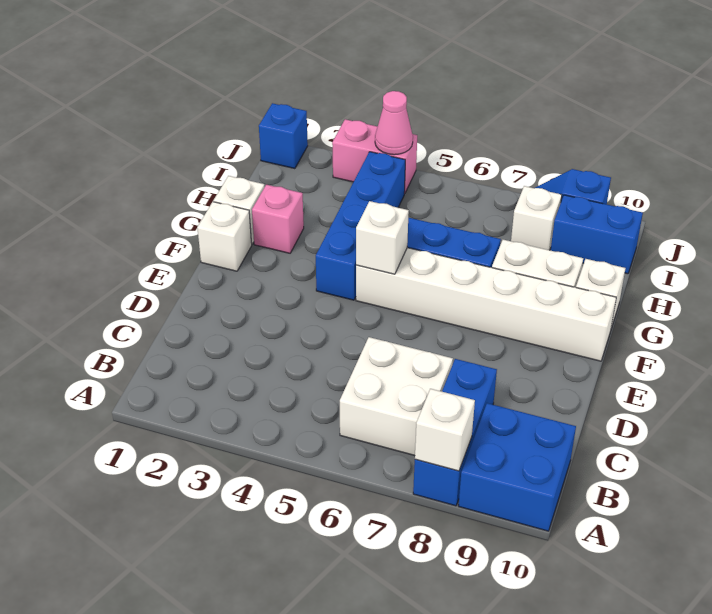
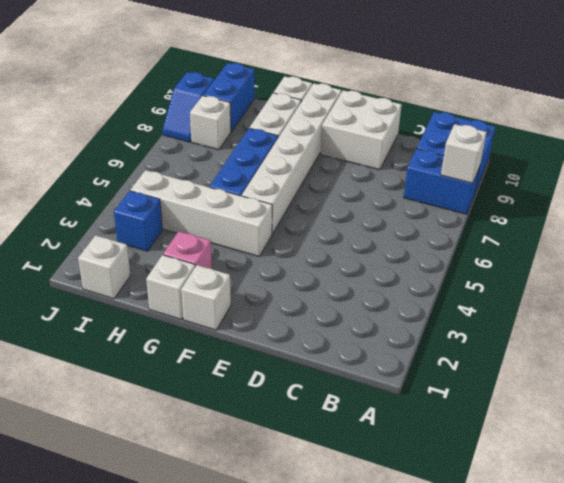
blue brick A8:C8 level 1 -> blue brick A8:B8 level 1
white brick B6:C7 level 1 -> white brick D9:E10 level 1
blue brick F4:I4 level 1 -> white brick F4:I4 level 1
white brick F5 level 2 -> white brick I1 level 1
blue brick J1 level 1 -> blue brick I3 level 1
pink brick J3:J4 level 1 -> none
pink cone J4 level 2 -> none

